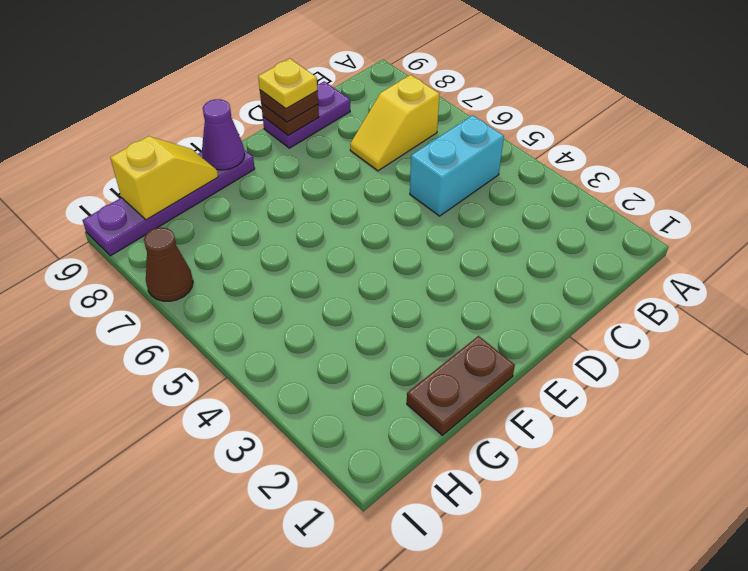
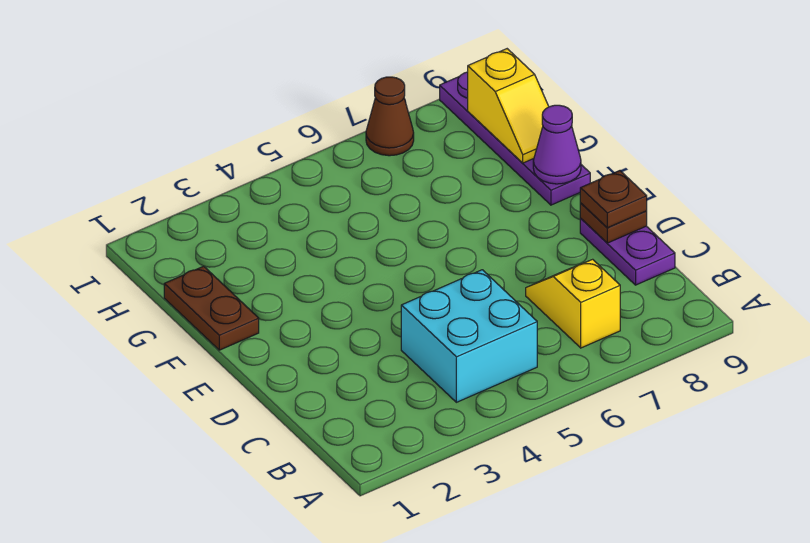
cyan brick B5:C5 level 1 -> cyan brick B4:C5 level 1
yellow plate D9 level 4 -> none

